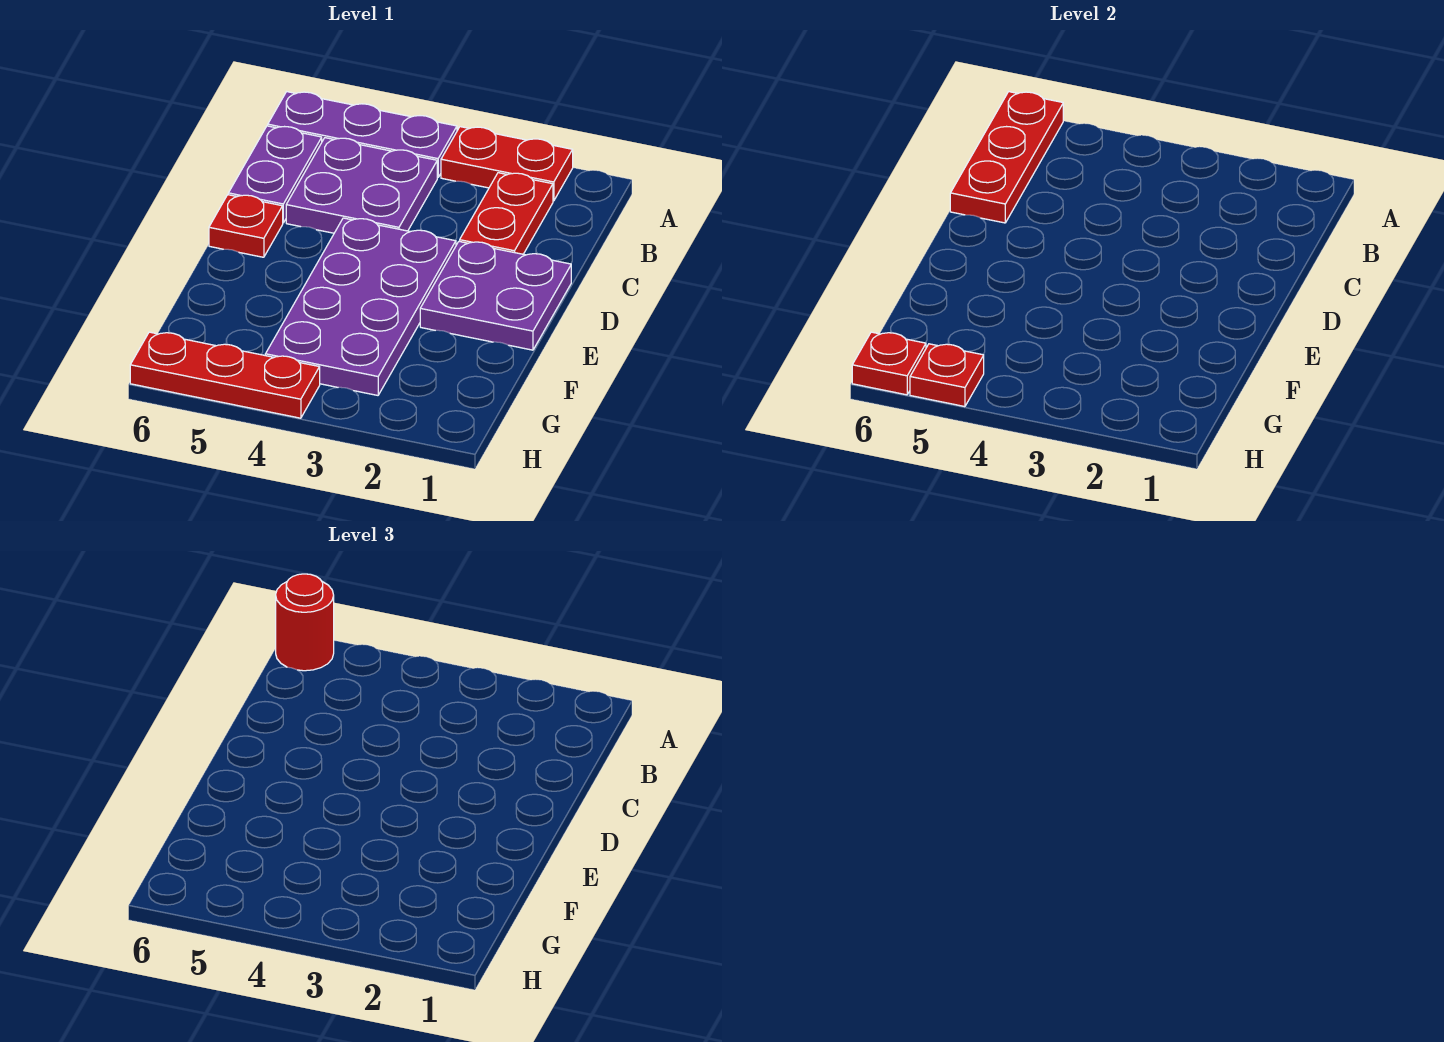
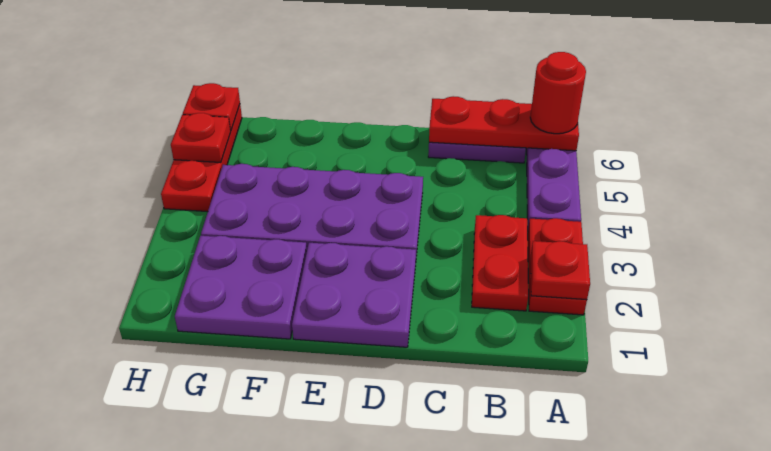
red plate B2:C2 level 1 -> red plate B2:B3 level 1
purple plate B4:C5 level 1 -> purple plate F1:G2 level 1
red plate D6 level 1 -> red plate A2 level 2

